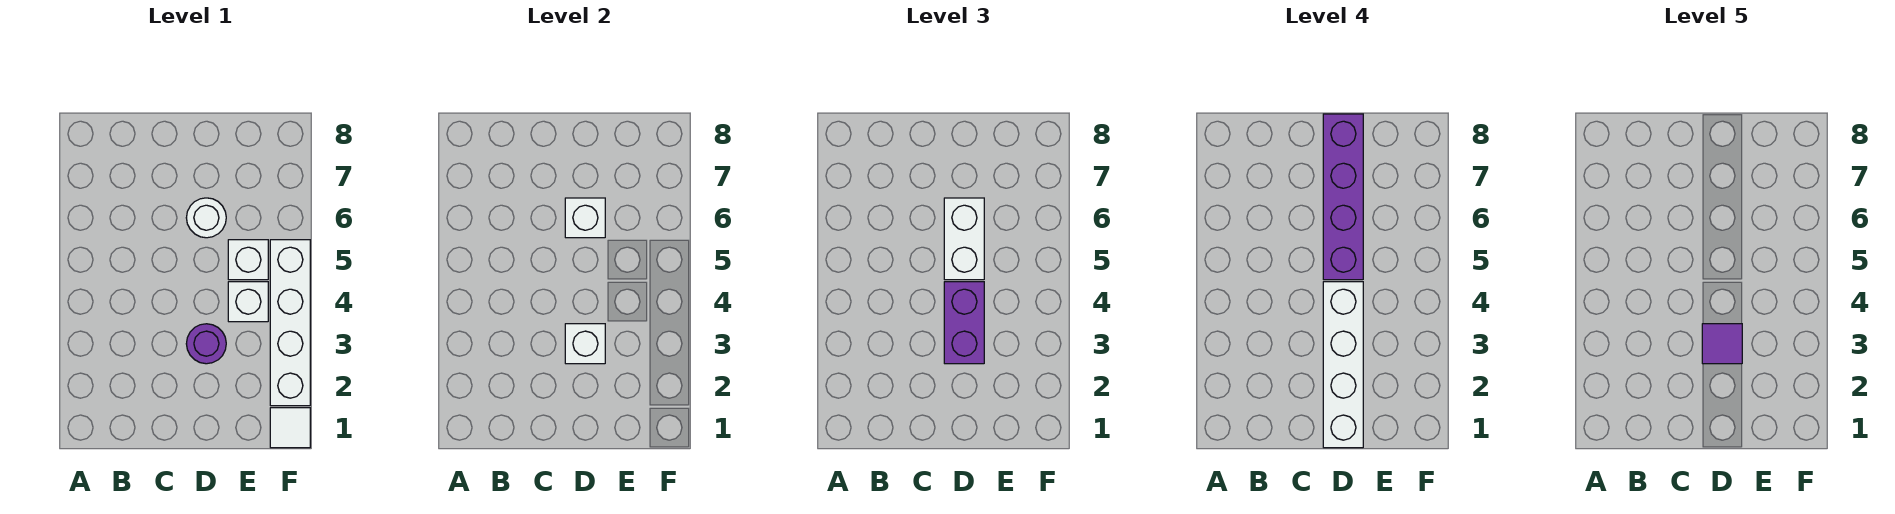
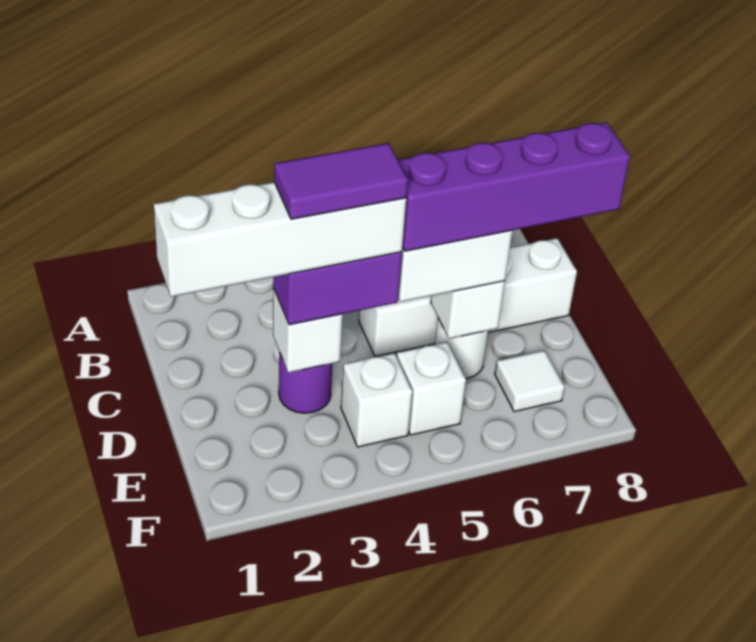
purple tile D3 level 5 -> purple tile D3:D4 level 5
white tile F1 level 1 -> white tile E7 level 1
white brick F2:F5 level 1 -> white brick C5:C8 level 1

